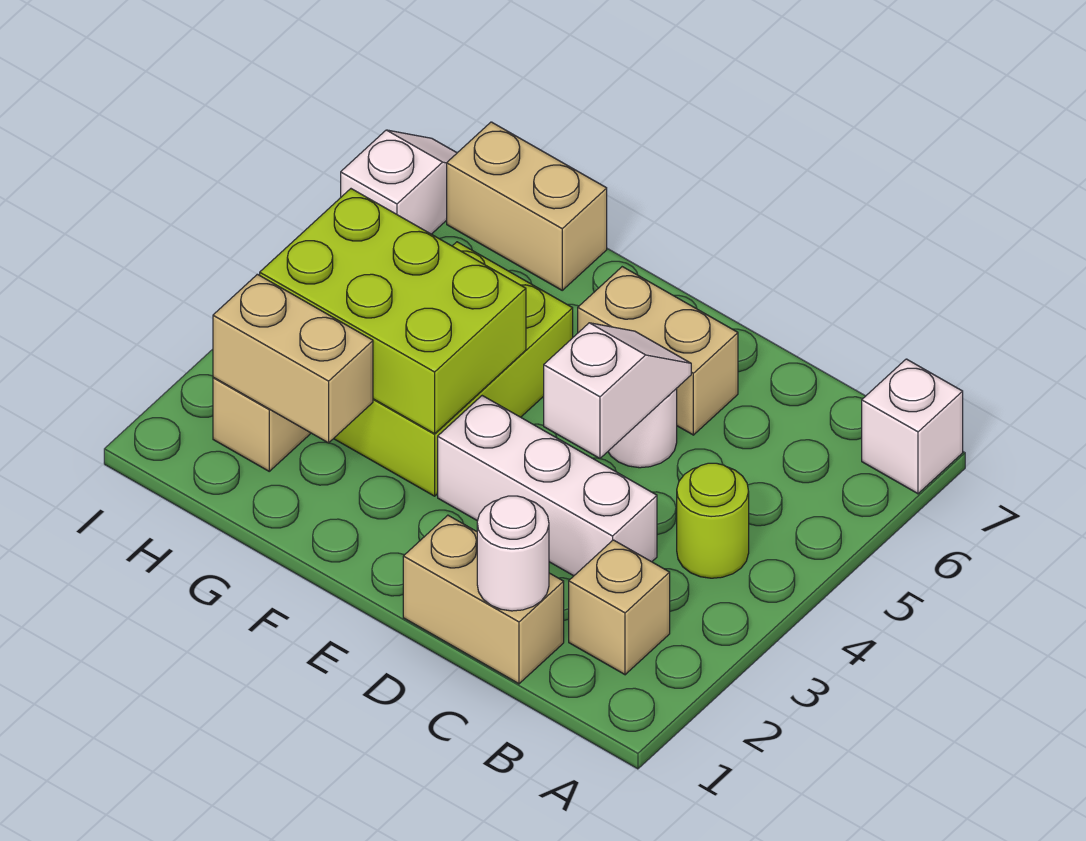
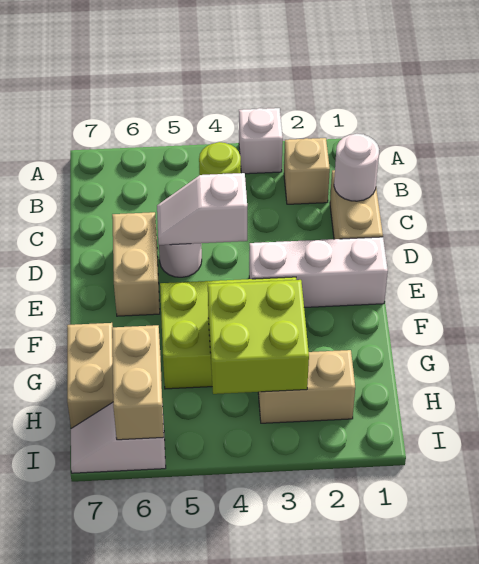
white brick A7 level 1 -> white brick A3 level 1
white brick C3:E3 level 1 -> white brick E1:E3 level 1
lime brick F3:H4 level 2 -> lime brick G3:H4 level 2
tan brick G2:H2 level 2 -> tan brick H6:I6 level 2

